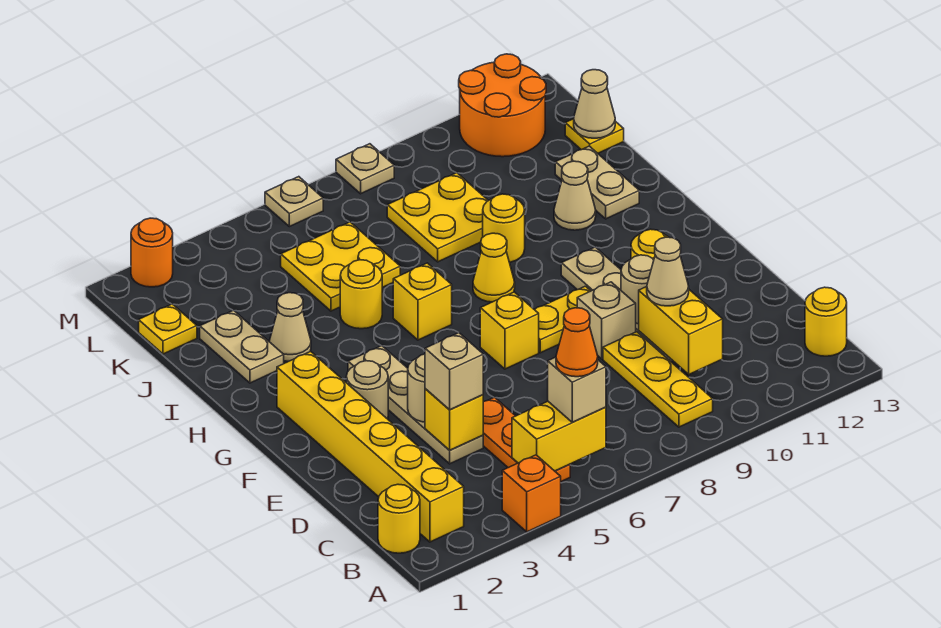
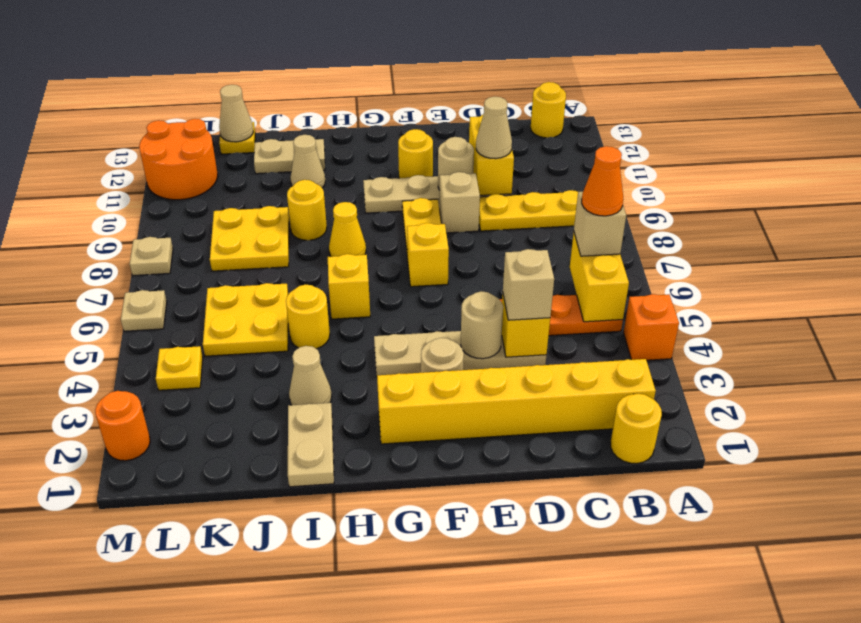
yellow brick C10:D10 level 2 -> yellow brick D10:D11 level 2
tan plate I2:J2 level 1 -> tan plate I1:I2 level 1
yellow plate K1 level 1 -> yellow plate L4 level 1

